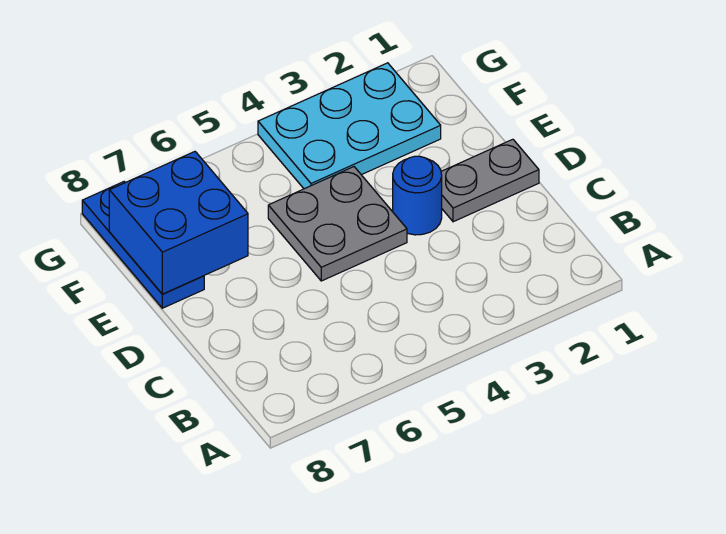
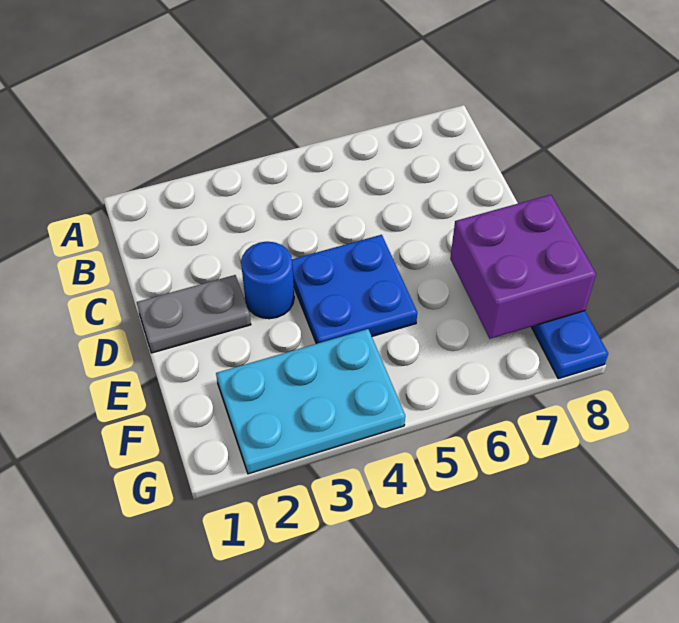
grey plate D4:E5 level 1 -> blue plate D4:E5 level 1
blue brick E7:F8 level 2 -> purple brick E7:F8 level 2

